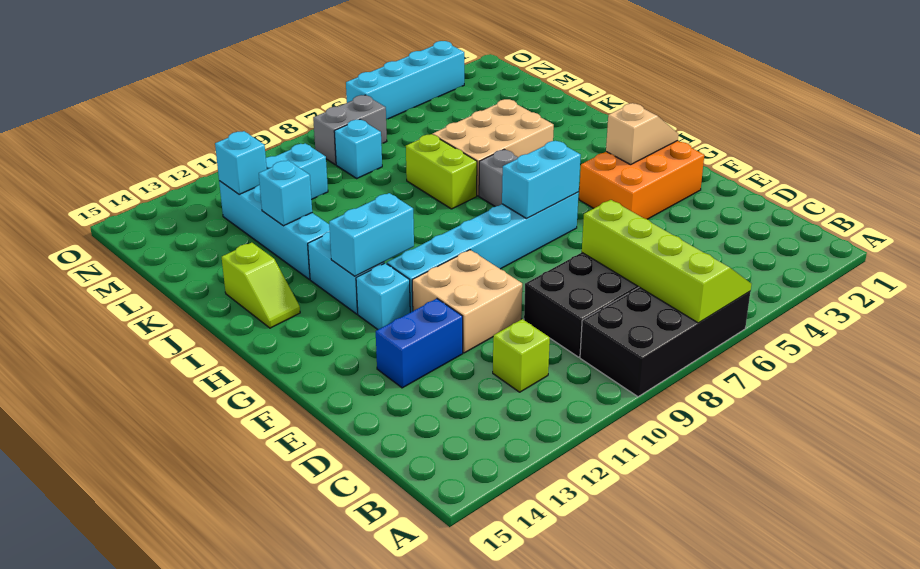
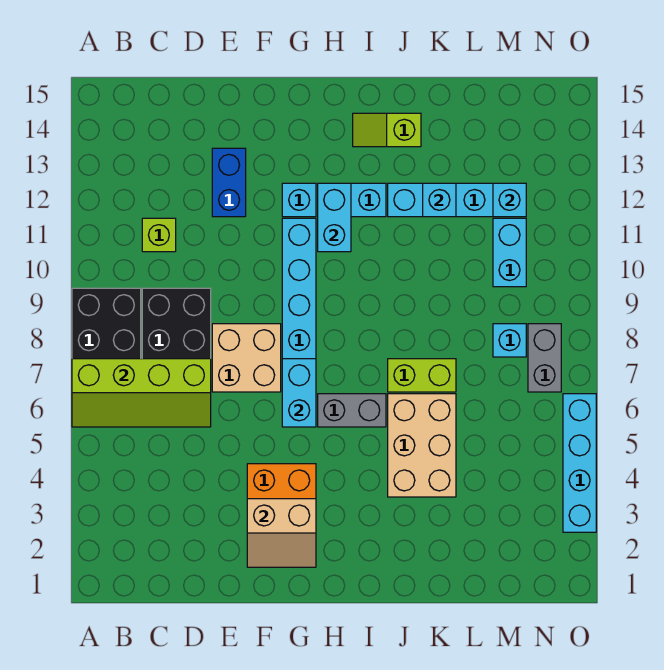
tan brick E10:F11 level 1 -> tan brick E7:F8 level 1
tan slope G2:G3 level 2 top 3 -> tan slope F2:G3 level 2 top 3

